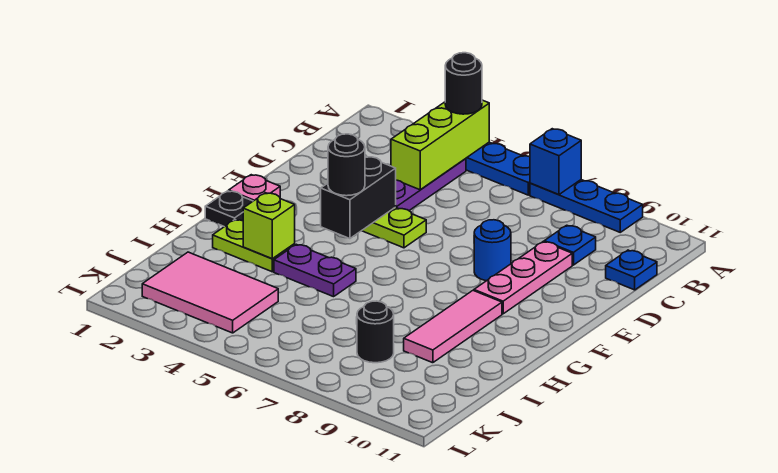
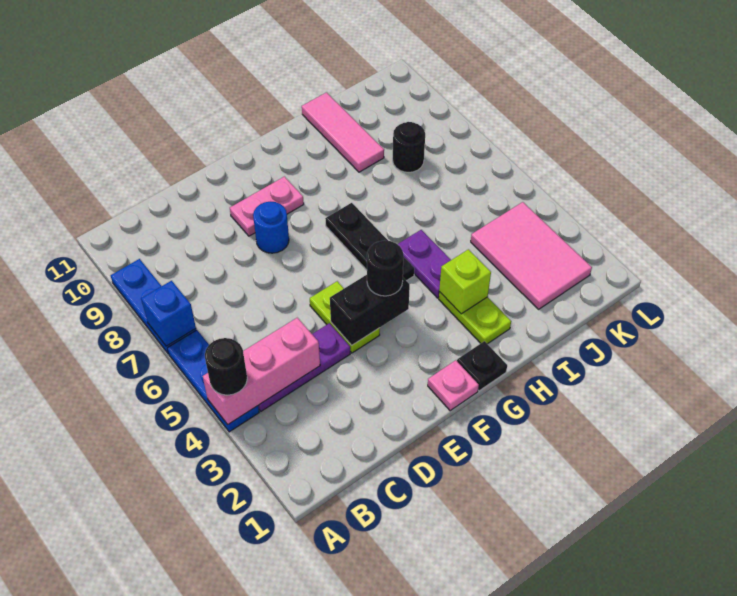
lime brick A4:C4 level 2 -> pink brick A4:C4 level 2
blue plate C9 level 1 -> none
blue plate C11 level 1 -> none
pink plate D9:F9 level 1 -> pink plate E9:F9 level 1
none -> black plate G5:G7 level 1
pink tile G9:I9 level 1 -> pink tile I9:I11 level 1

